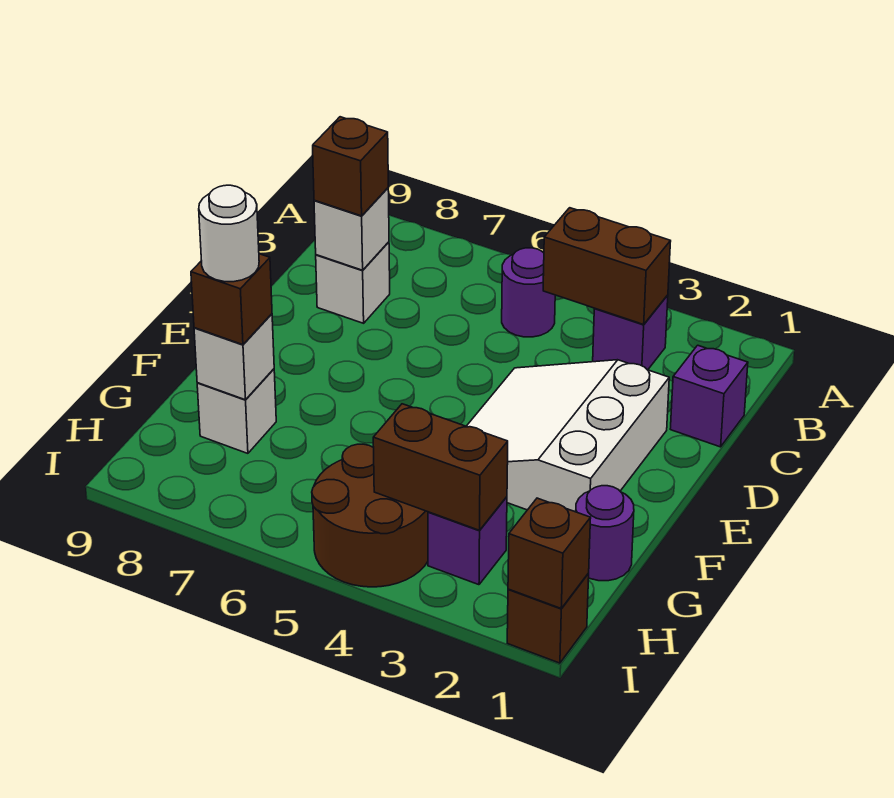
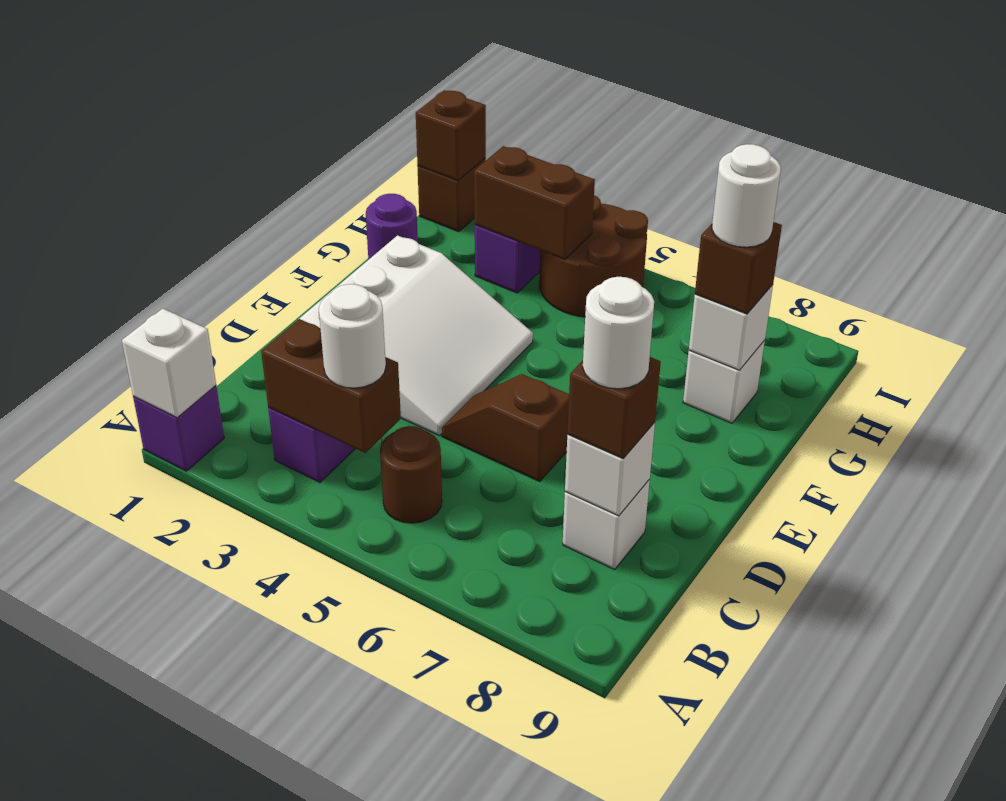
none -> white brick A1 level 2
none -> white round brick B4 level 3
purple round brick B5 level 1 -> brown round brick B5 level 1
purple brick C1 level 1 -> purple brick A1 level 1
none -> white round brick C8 level 4
none -> brown slope D5:D6 level 1 top 6

